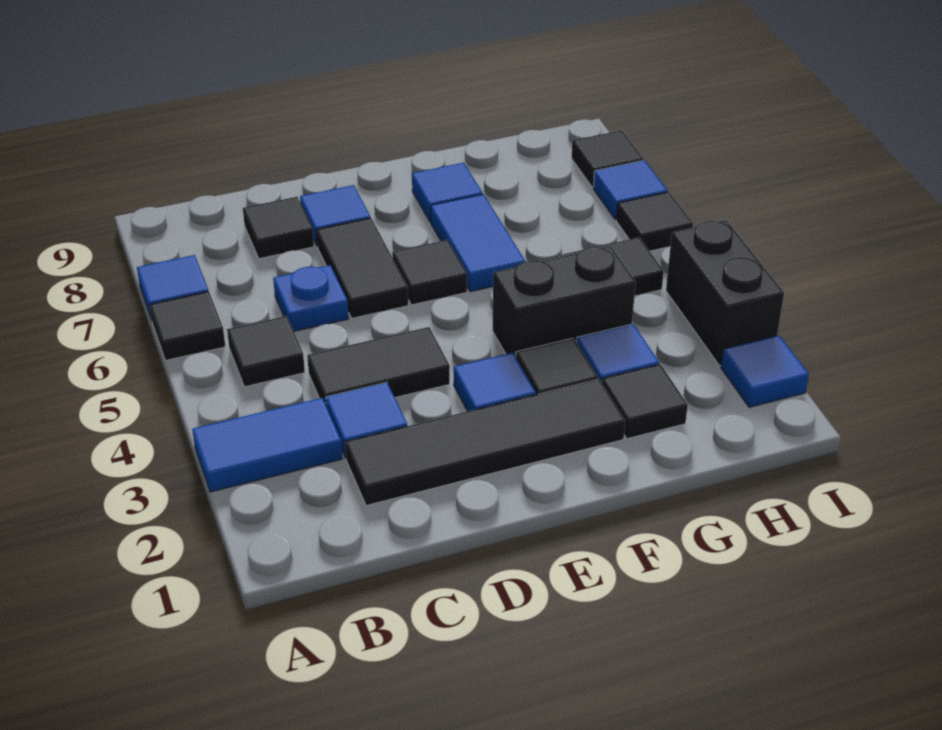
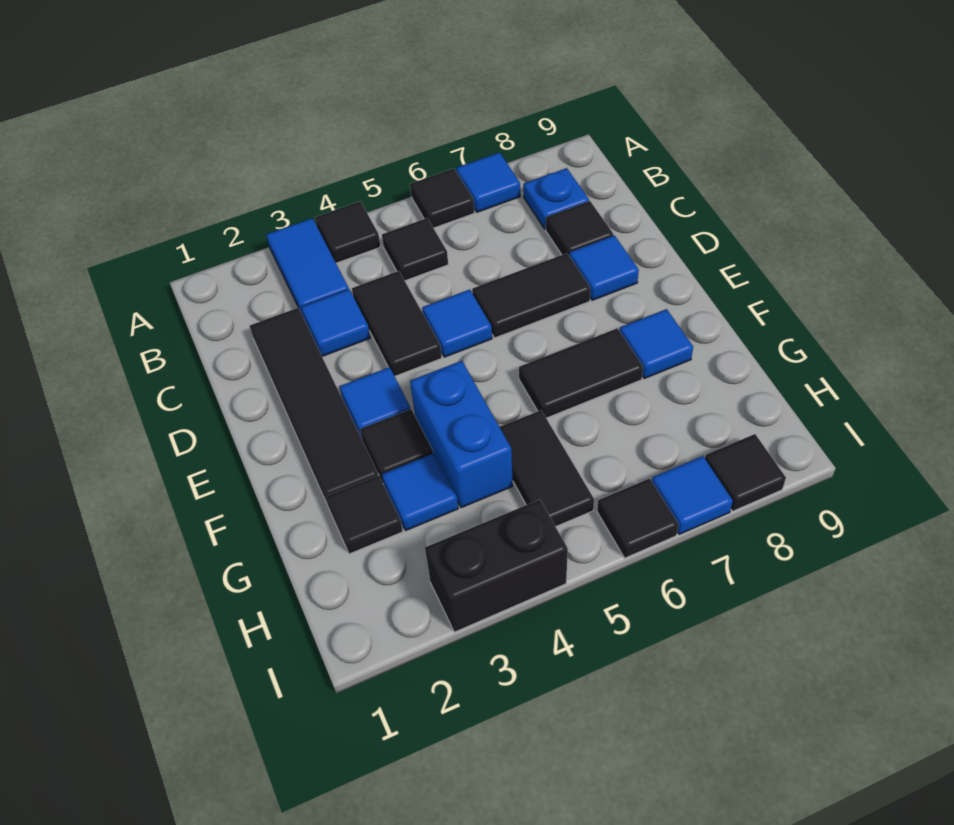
blue plate C6 level 1 -> blue plate B8 level 1
black tile E6 level 1 -> black tile A4 level 1
black brick F4:G4 level 1 -> blue brick F4:G4 level 1
blue tile F6:F7 level 1 -> black tile F6:F7 level 1
blue tile I2 level 1 -> blue tile D5 level 1

